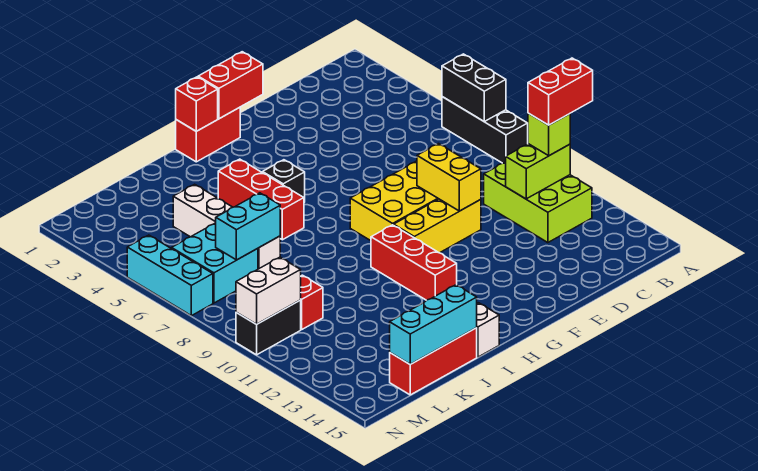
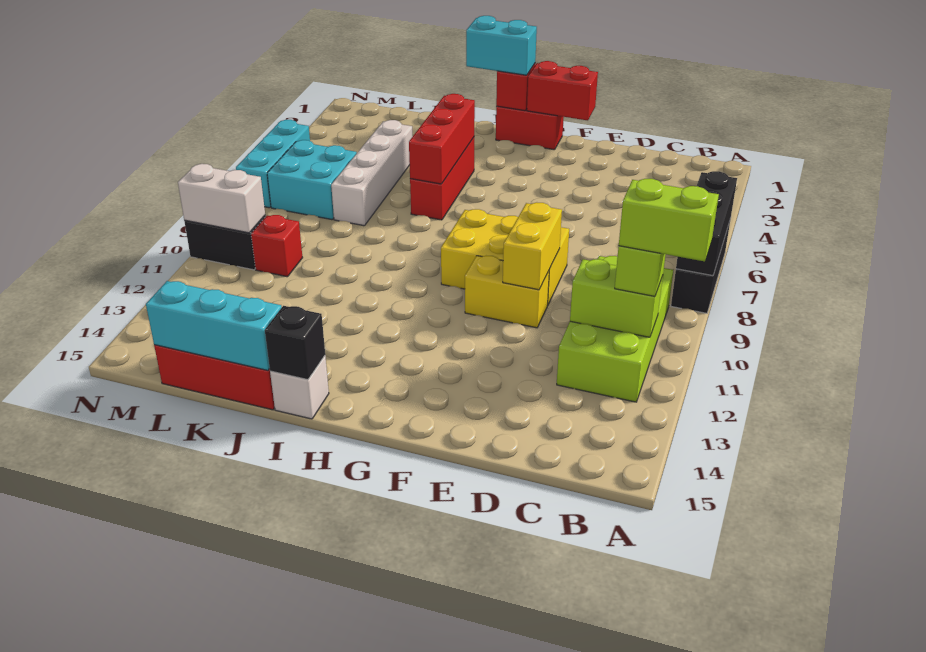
black brick A6:A7 level 2 -> black brick A6:A8 level 2
red brick A11:B11 level 4 -> lime brick A11:B11 level 4
lime brick B10:C12 level 1 -> lime brick B9:C12 level 1
yellow brick E10:G10 level 1 -> yellow brick E10:F10 level 1
black brick H5 level 1 -> black brick I15 level 2
red brick H10:H12 level 1 -> red brick I4:I6 level 2
cyan brick K7:L7 level 2 -> cyan brick H1:I1 level 3

